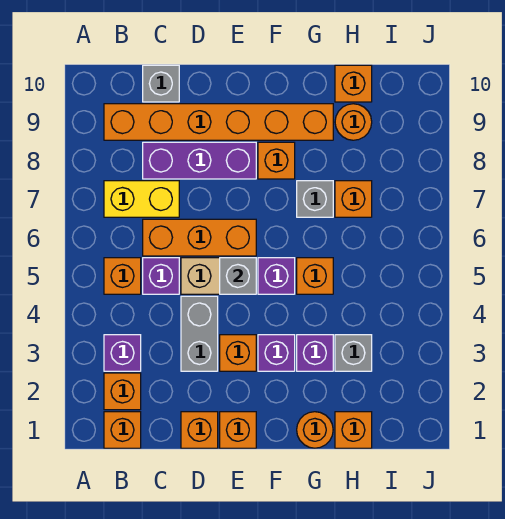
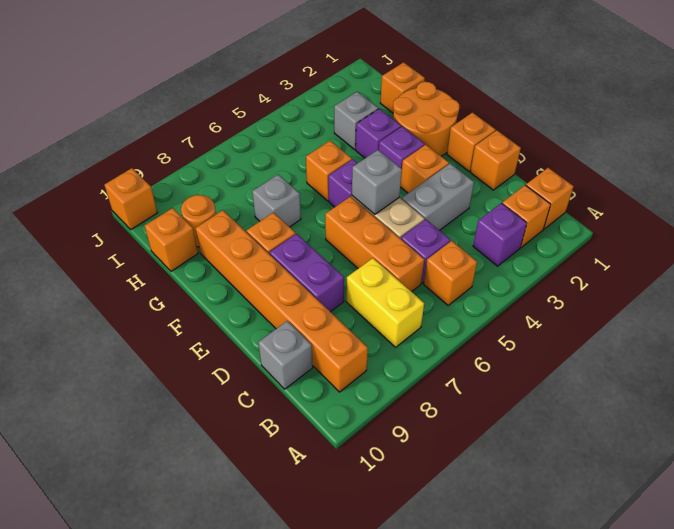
purple brick C8:E8 level 1 -> purple brick D8:E8 level 1
orange round brick G1 level 1 -> orange round brick F1:G2 level 1
orange brick H7 level 1 -> orange brick J10 level 1

